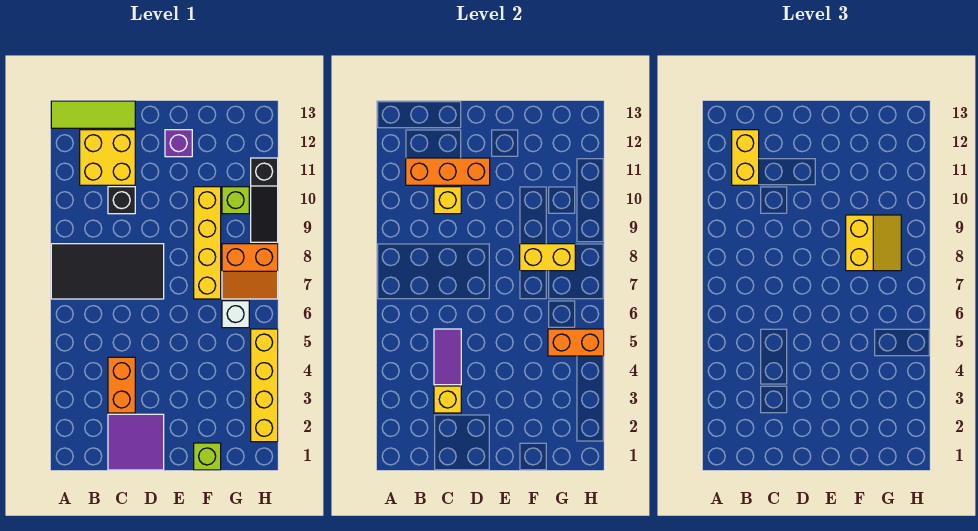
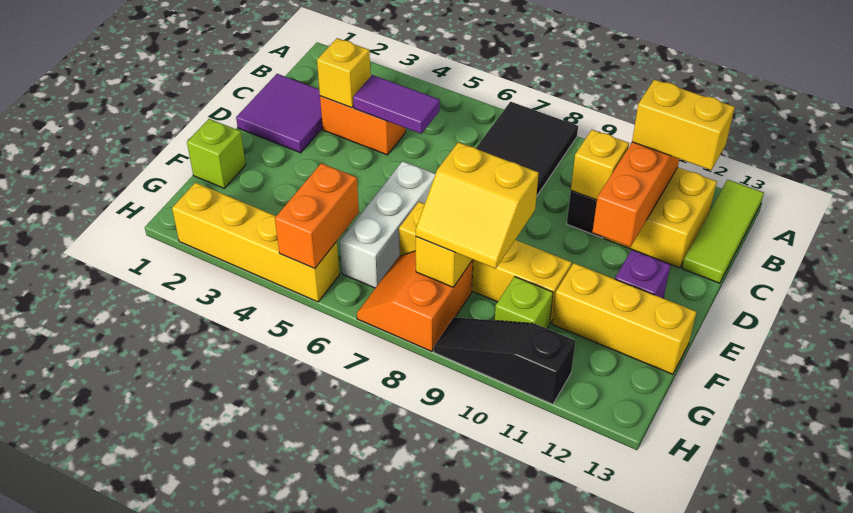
none -> yellow brick F11:F13 level 1
white brick G6 level 1 -> white brick E6:G6 level 1

